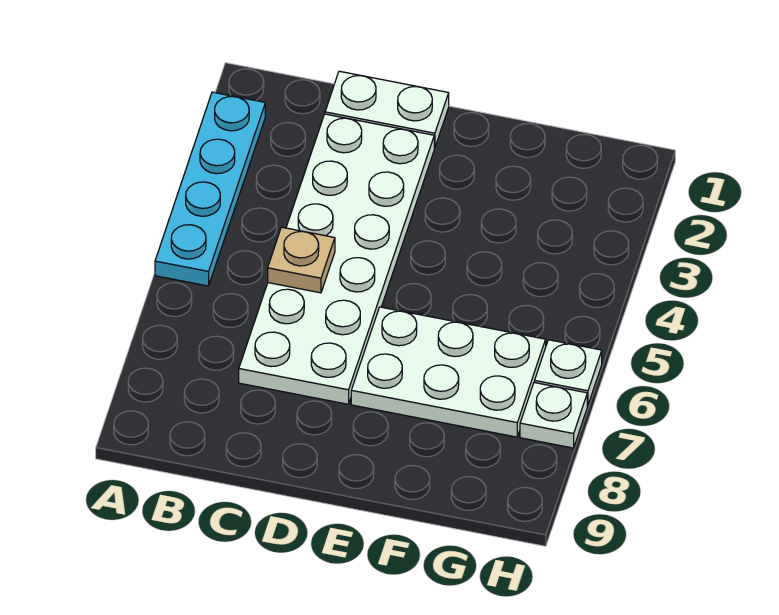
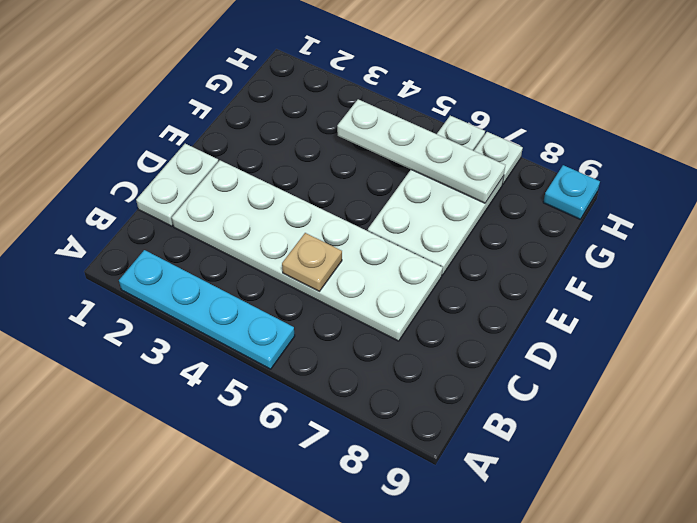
none -> white plate G4:G7 level 2
none -> cyan plate H9 level 1

